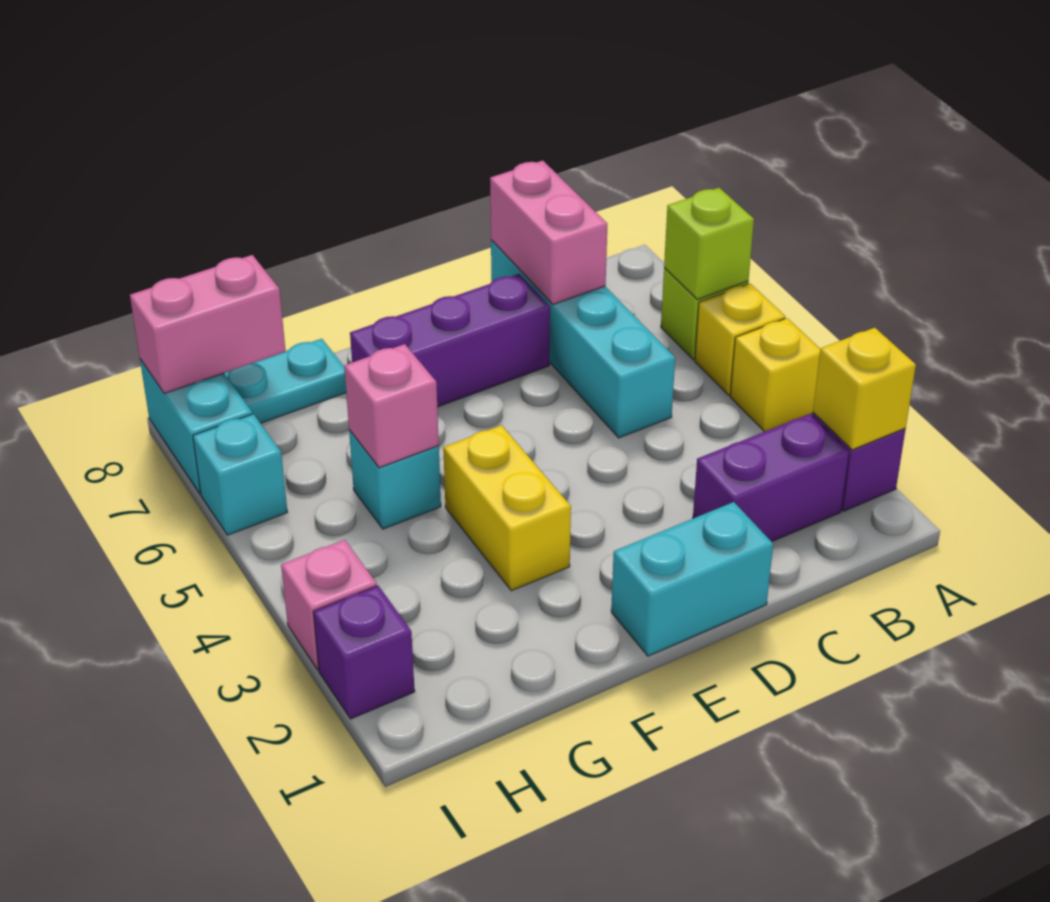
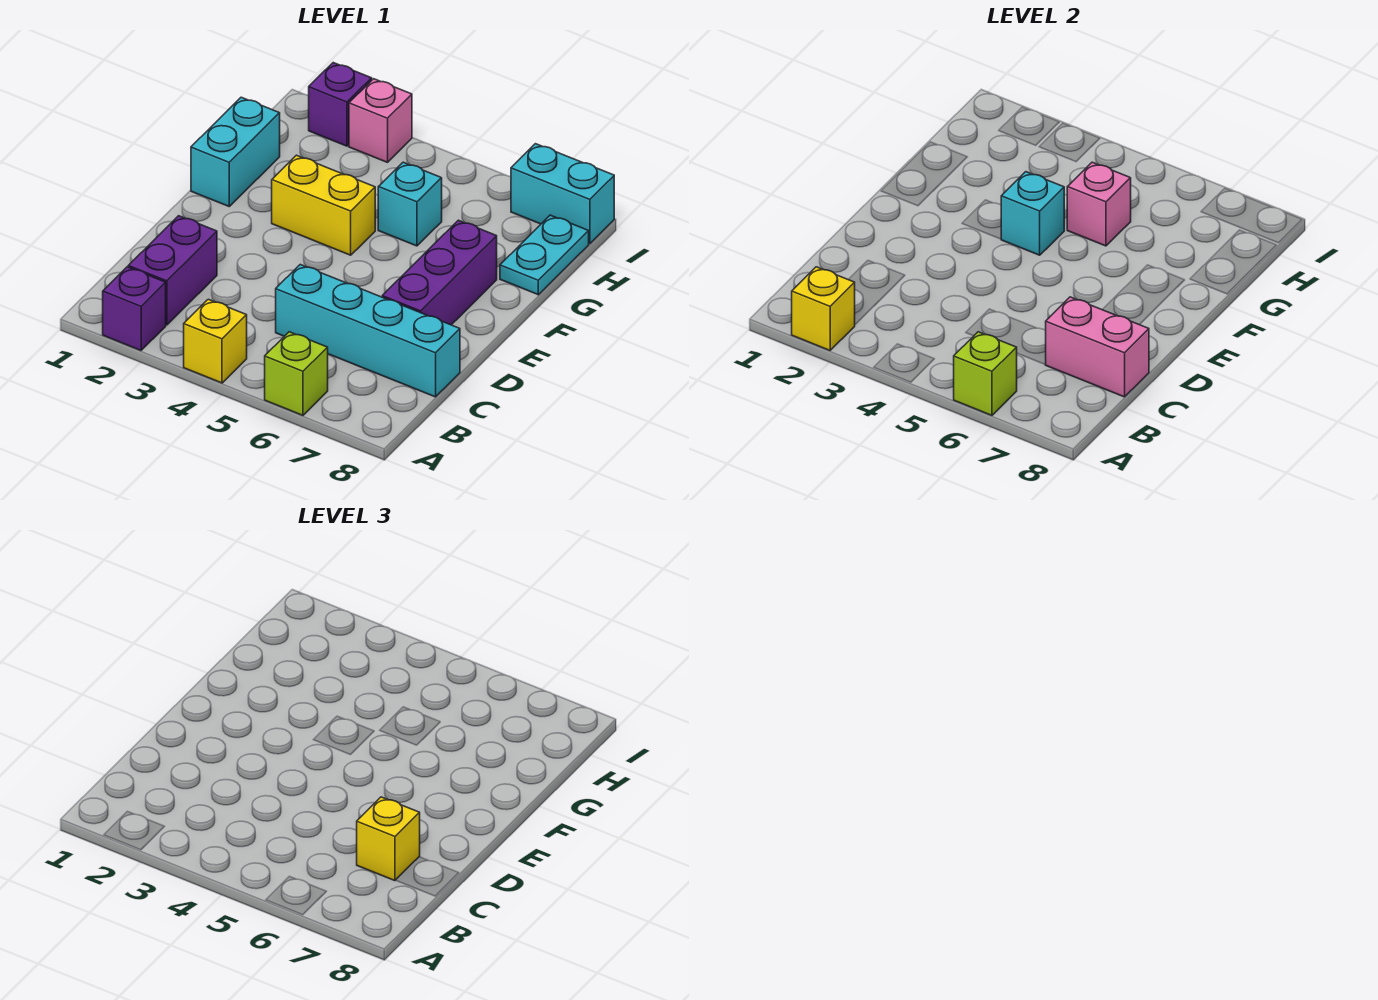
yellow brick A5 level 1 -> yellow brick C7 level 3
cyan brick D1:E1 level 1 -> cyan brick F1:G1 level 1
pink brick H8:I8 level 2 -> none
cyan brick I6 level 1 -> cyan brick F4 level 2

